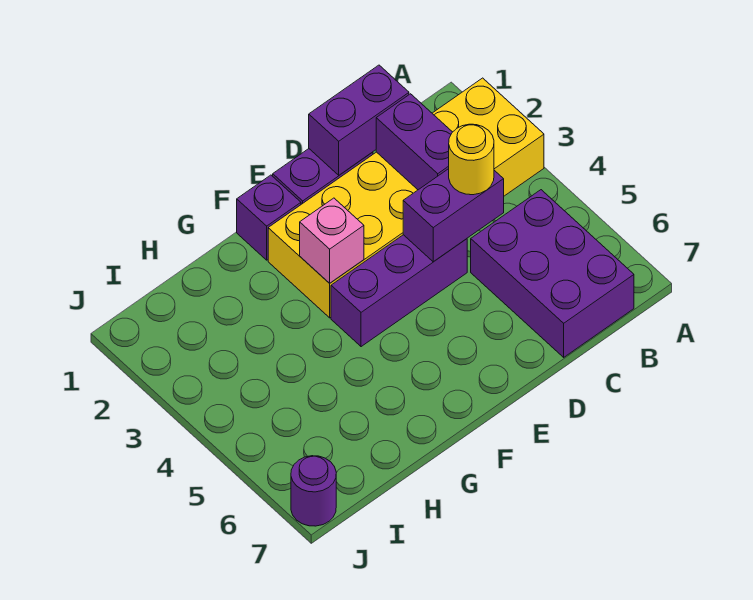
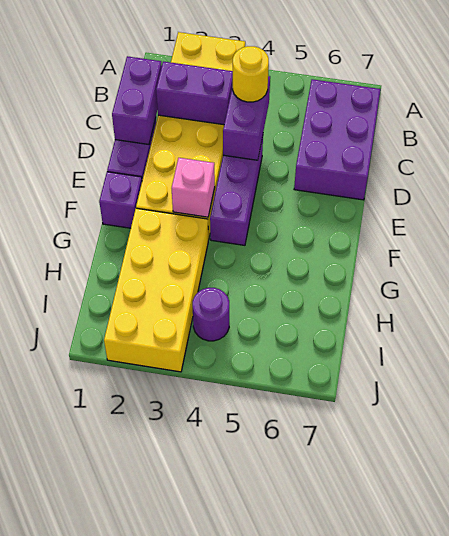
purple brick B5:C7 level 1 -> purple brick B6:D7 level 1
none -> yellow brick G2:J3 level 1
purple round brick J7 level 1 -> purple round brick I4 level 1

